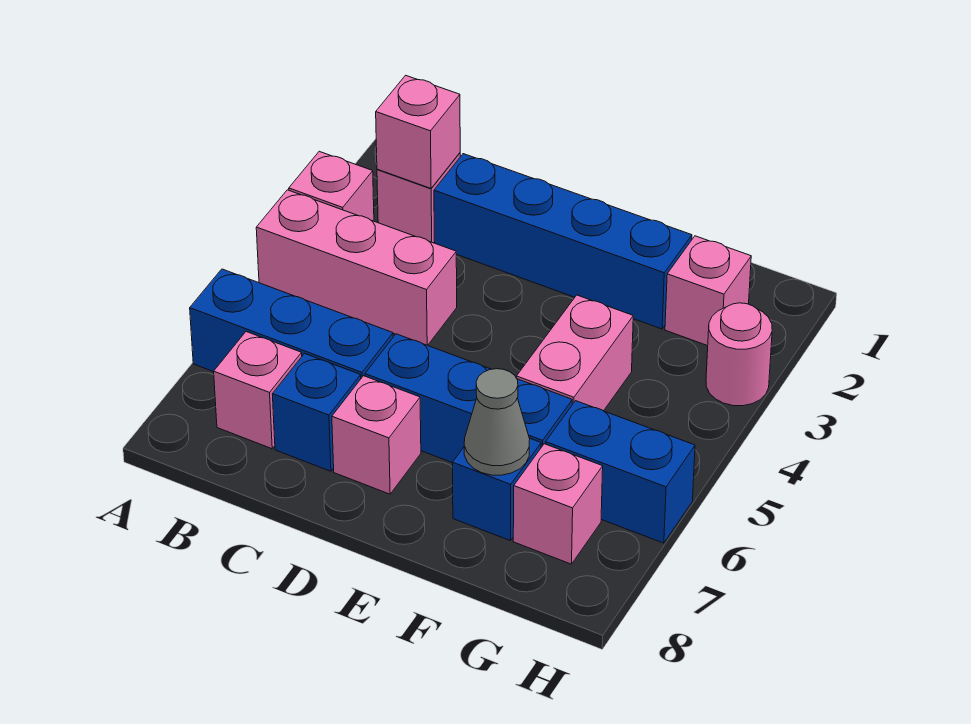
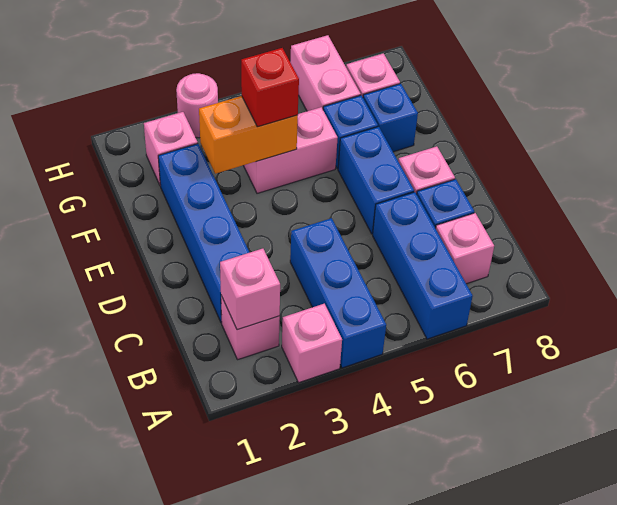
pink brick A4:C4 level 1 -> blue brick A4:C4 level 1
none -> orange brick F3:F4 level 2
none -> red brick F4 level 3
grey cone F7 level 2 -> none
blue brick G6:H6 level 1 -> pink brick G6:H6 level 1

